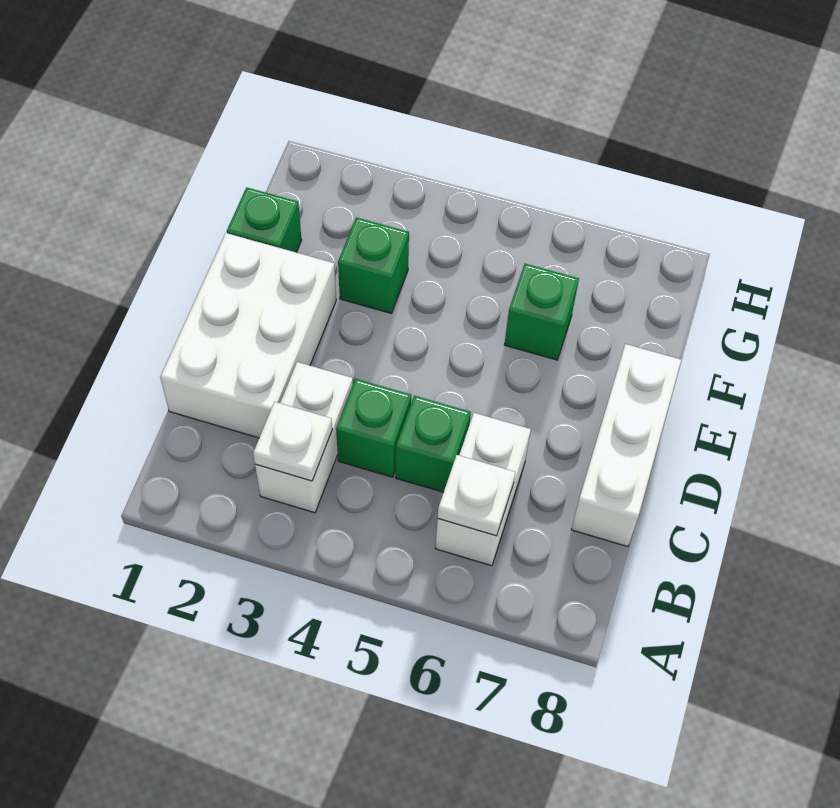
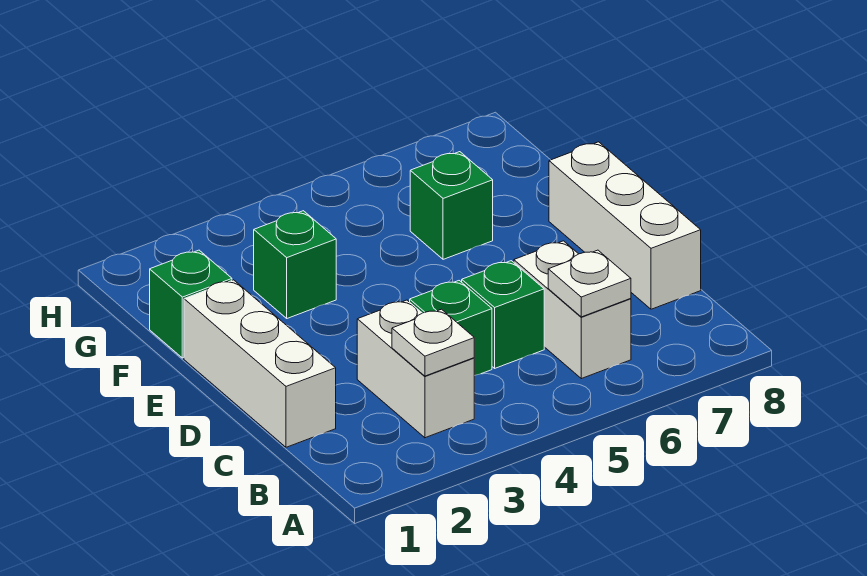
white brick C1:E2 level 1 -> white brick C1:E1 level 1

